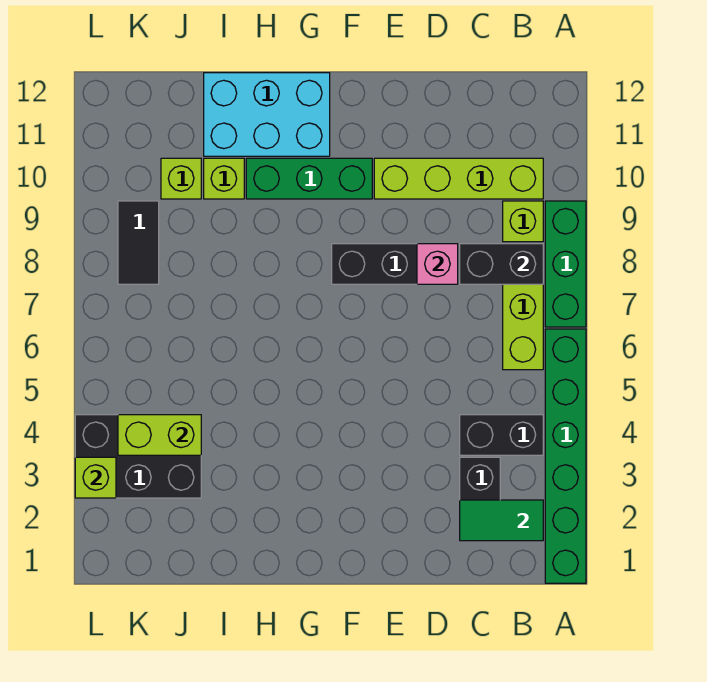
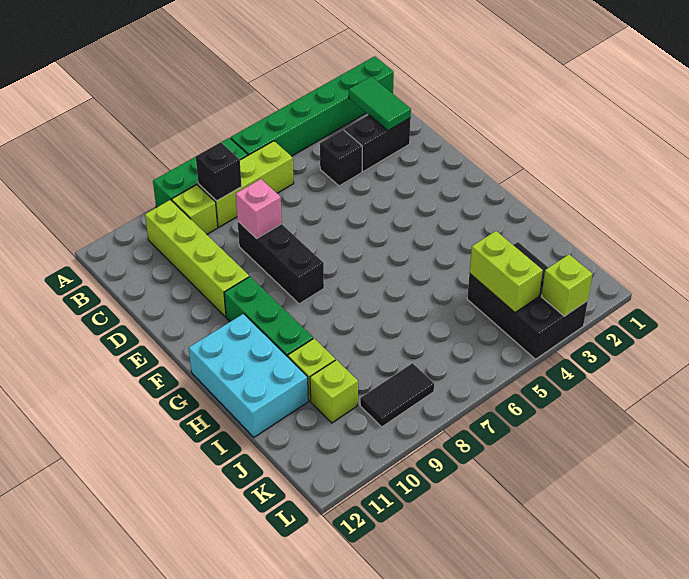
black brick B4:C4 level 1 -> black brick C4 level 1
black brick B8:C8 level 2 -> black brick B8 level 2

